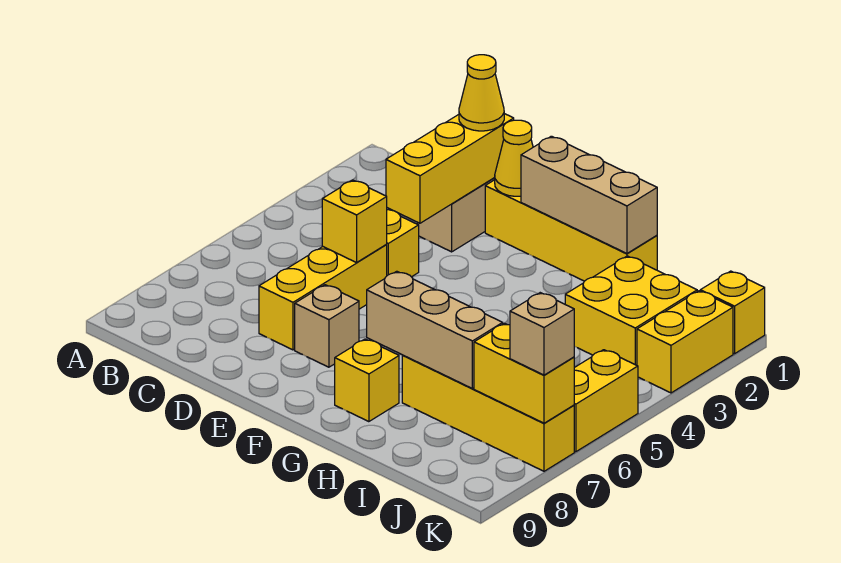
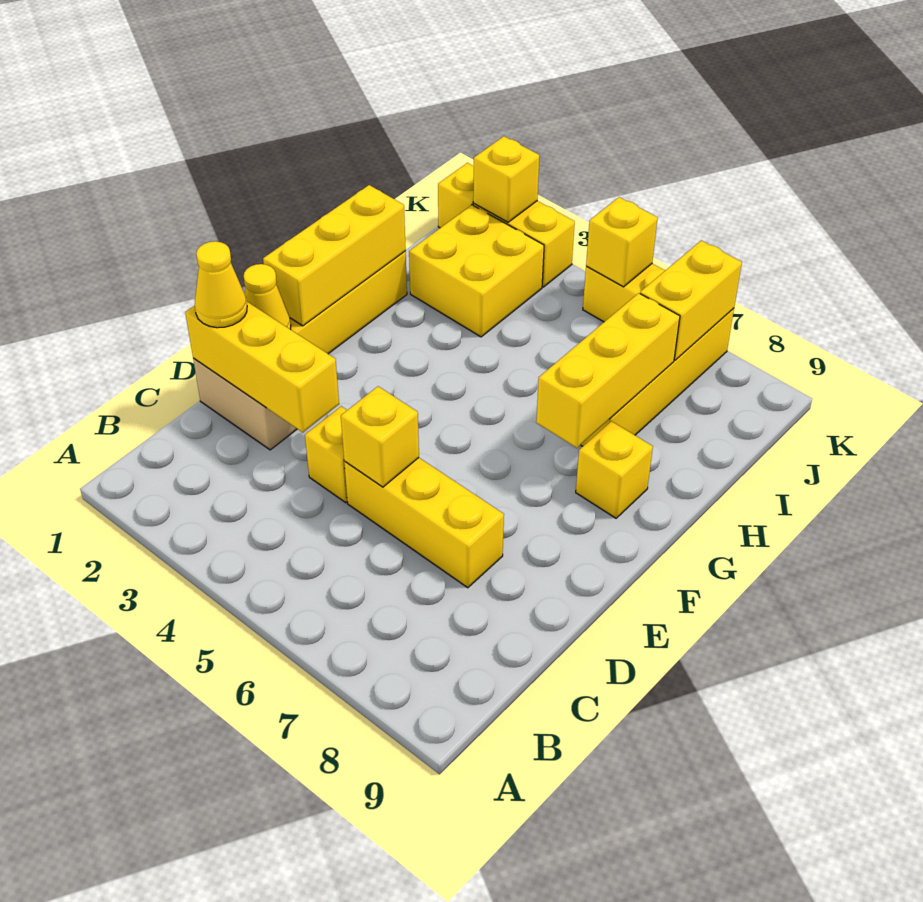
tan brick E7 level 1 -> none
tan brick F1:H1 level 2 -> yellow brick F1:H1 level 2
tan brick G7:I7 level 2 -> yellow brick G7:I7 level 2
none -> yellow brick K2 level 2
none -> yellow brick K5 level 2
tan brick K7 level 3 -> none

